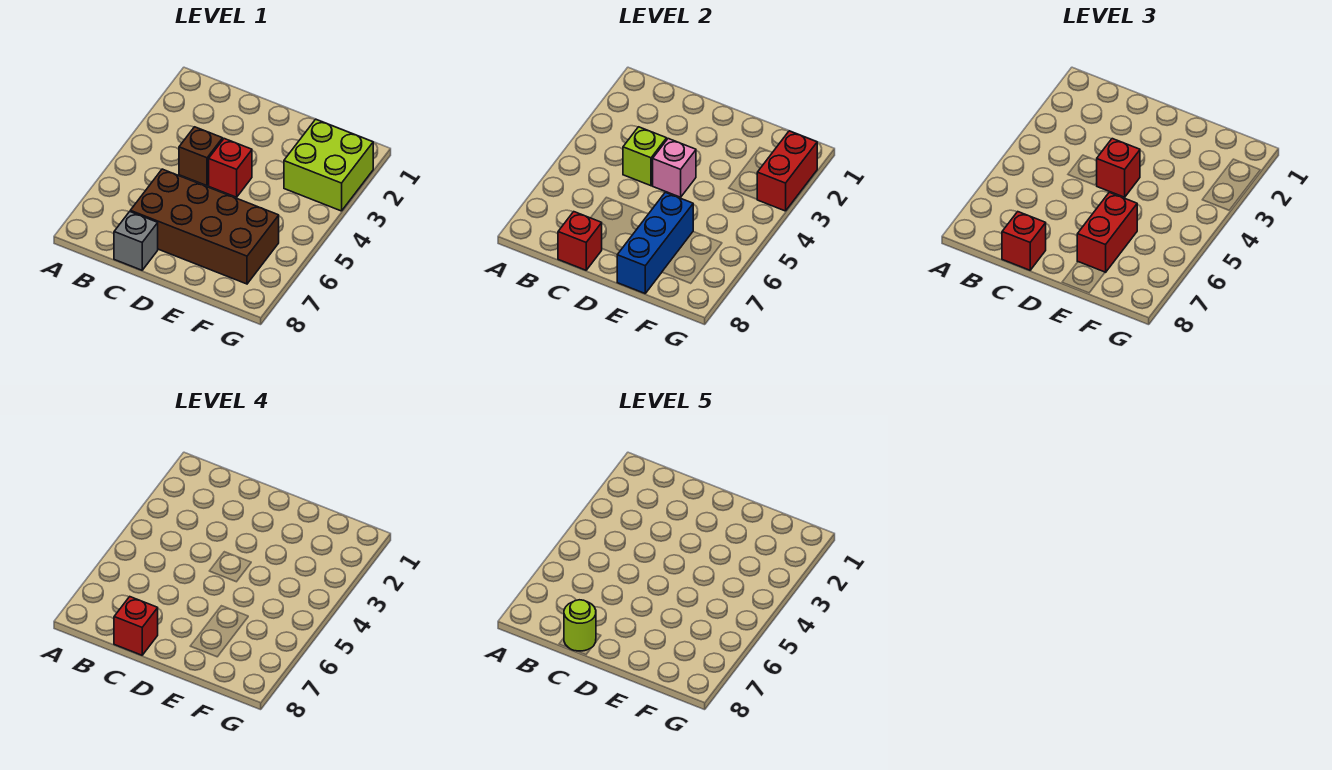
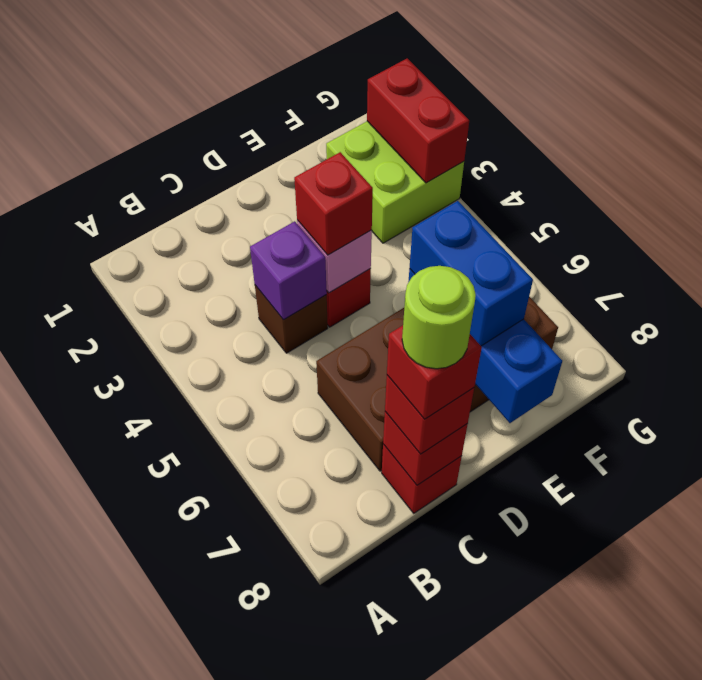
lime brick C4 level 2 -> purple brick C4 level 2
grey brick C8 level 1 -> red brick C8 level 1
red brick E6:E7 level 3 -> blue brick E6:E7 level 3

